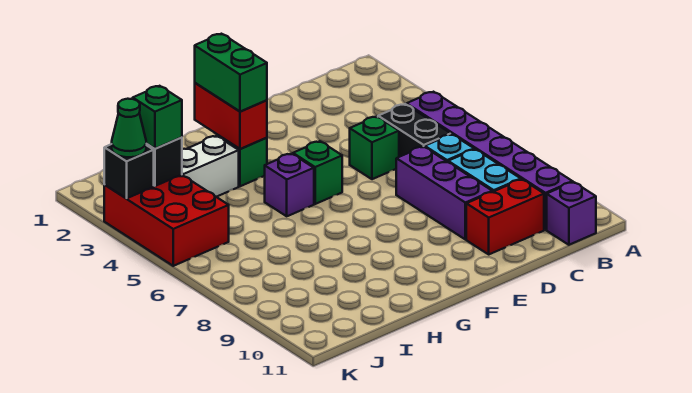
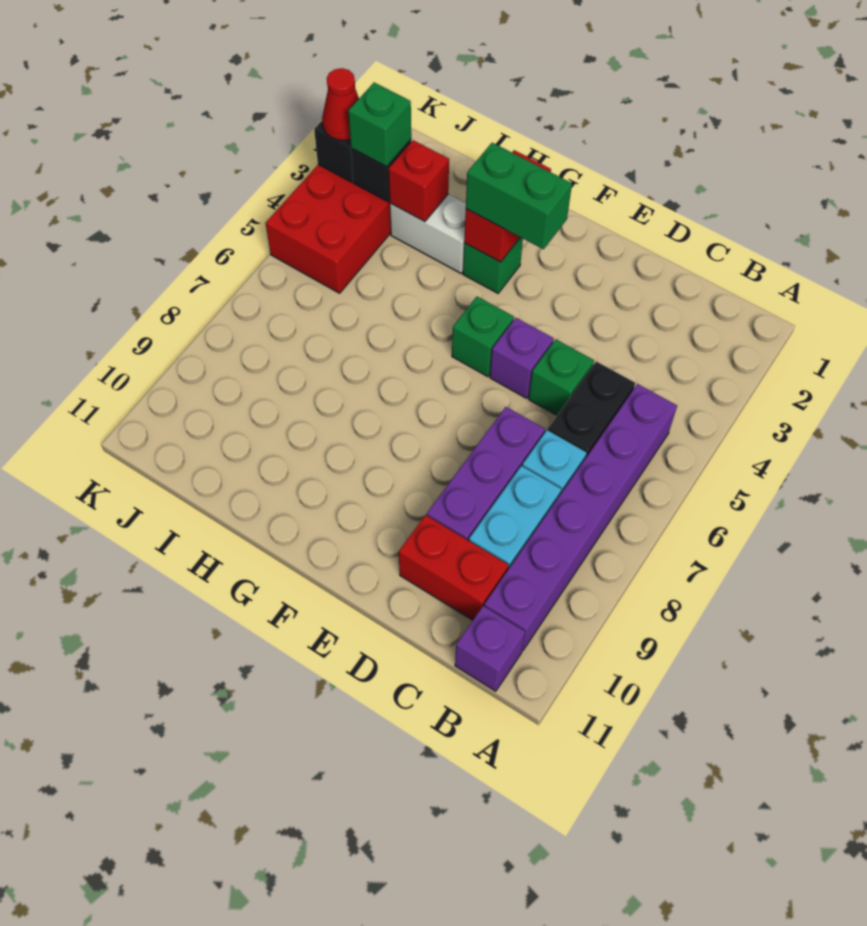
green brick G2:G3 level 3 -> green brick F3:G3 level 3
purple brick G5 level 1 -> purple brick E5 level 1
none -> red brick I3 level 2
green cone K3 level 3 -> red cone K3 level 3

